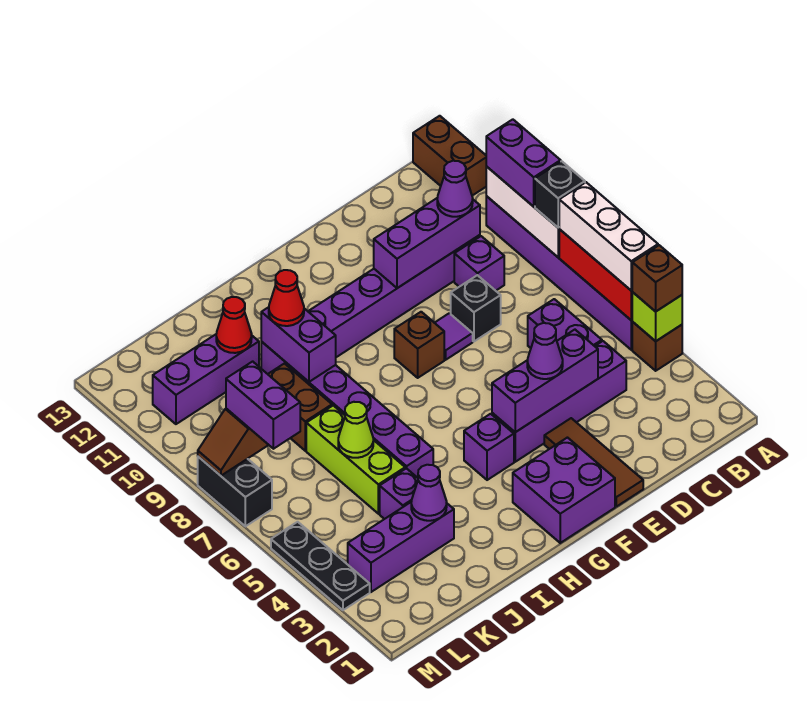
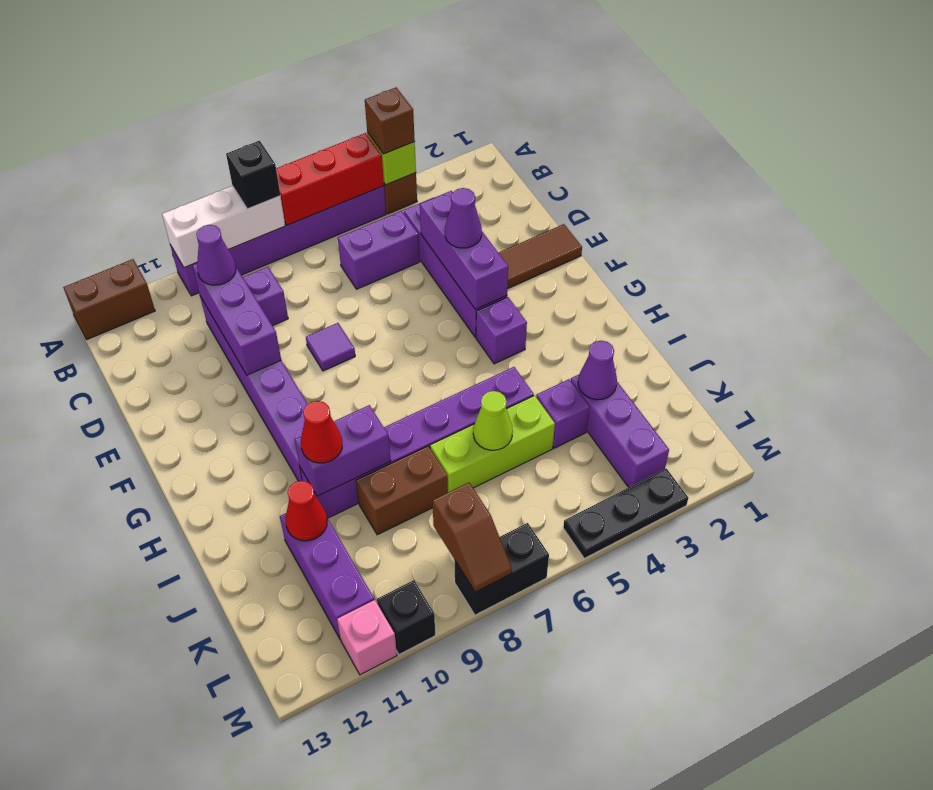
white brick A5:A7 level 3 -> none
purple brick A9:A10 level 3 -> none
black brick D8 level 1 -> black brick M10 level 1
purple brick F1:G2 level 1 -> none
brown brick F8 level 1 -> none
purple brick L7:L8 level 3 -> none
none -> pink brick M11 level 1

